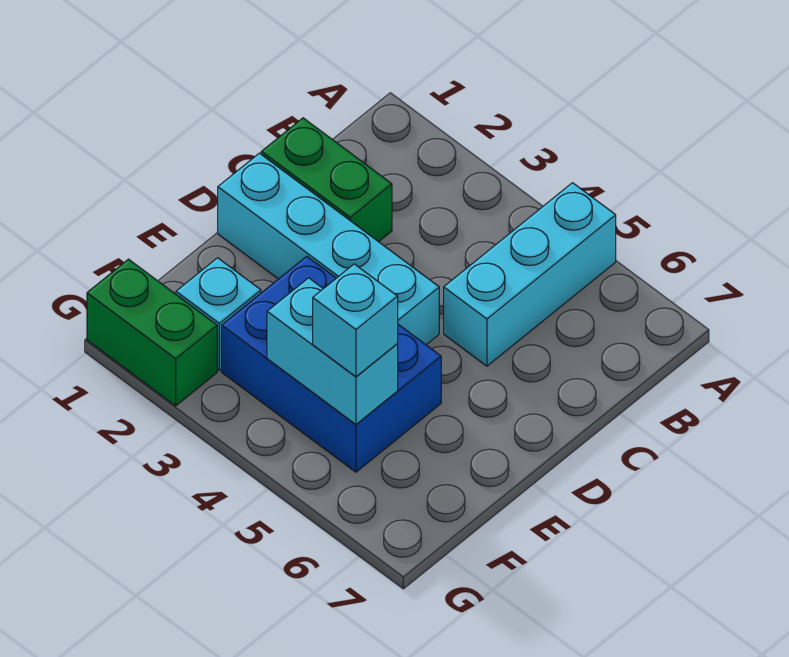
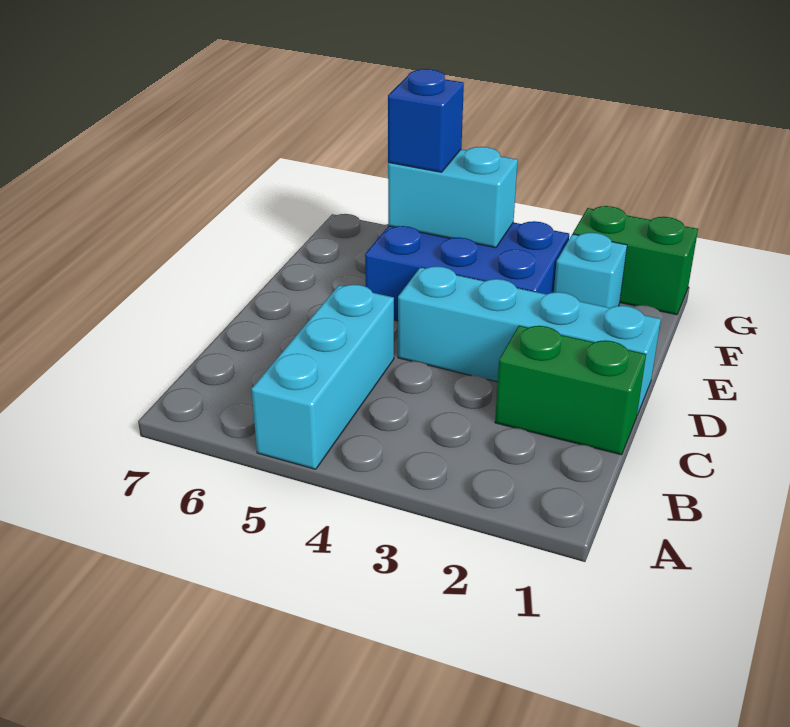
cyan brick F5 level 3 -> blue brick F5 level 3

